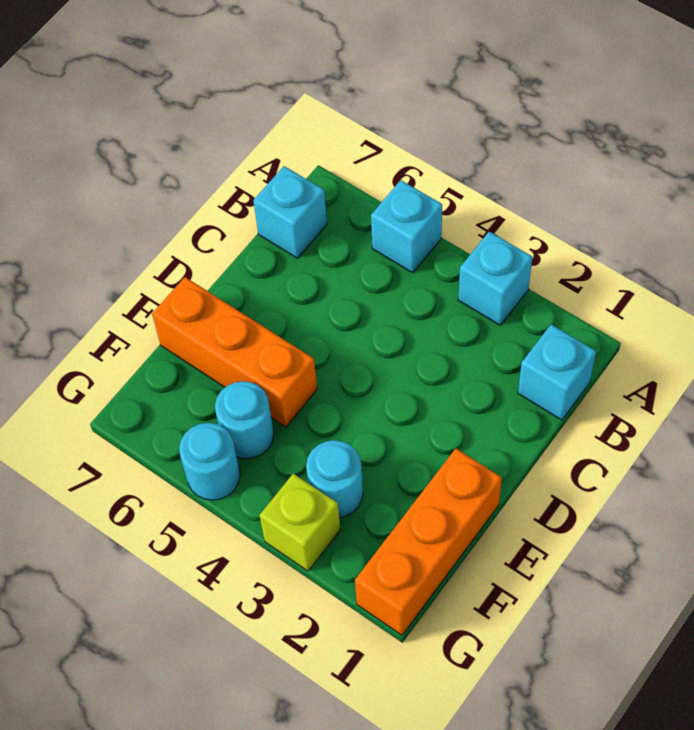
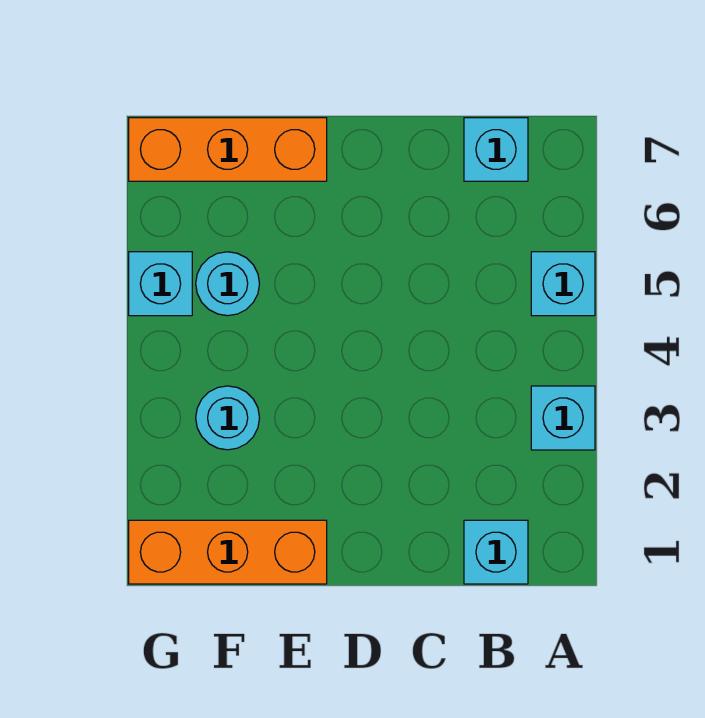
orange brick E5:E7 level 1 -> orange brick E7:G7 level 1
lime brick G3 level 1 -> none
cyan round brick G5 level 1 -> cyan brick G5 level 1

